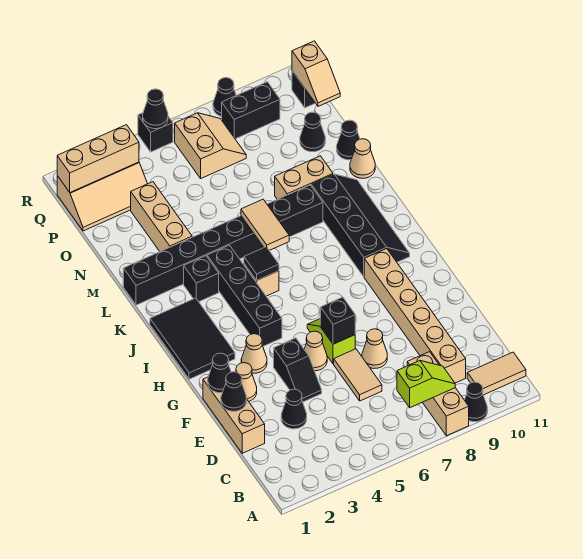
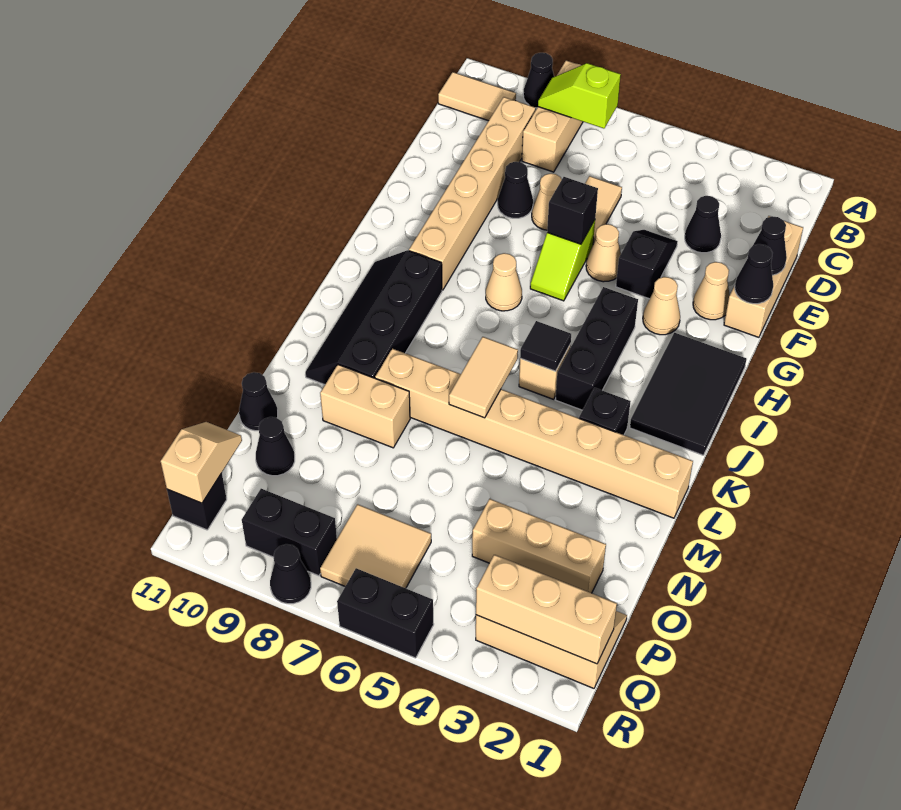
black brick H4:K4 level 1 -> black brick H4:J4 level 1
black brick L1:L8 level 1 -> tan brick L1:L8 level 1
tan brick M3:O3 level 1 -> tan brick O2:O4 level 1
tan cone M11 level 1 -> tan cone H7 level 1
tan slope P6:Q7 level 1 top 6 -> tan tile P6:Q7 level 1
black brick R5 level 1 -> black brick R5:R6 level 1
black cone R5 level 2 -> black cone E8 level 1

